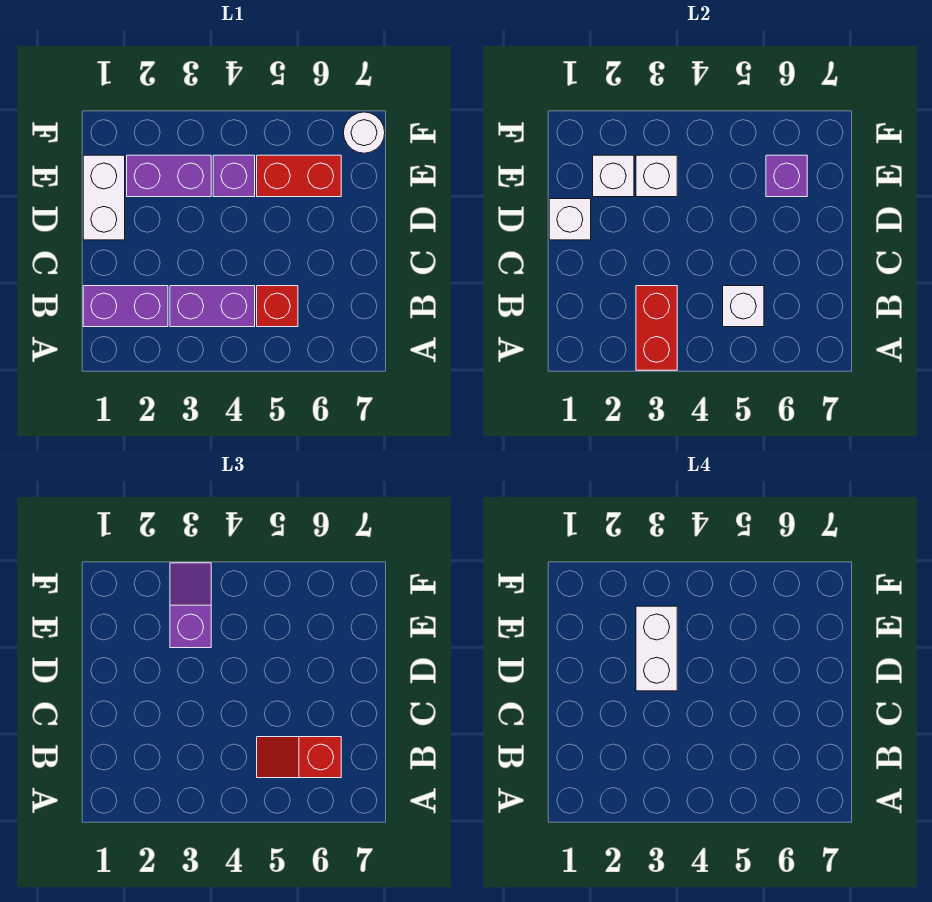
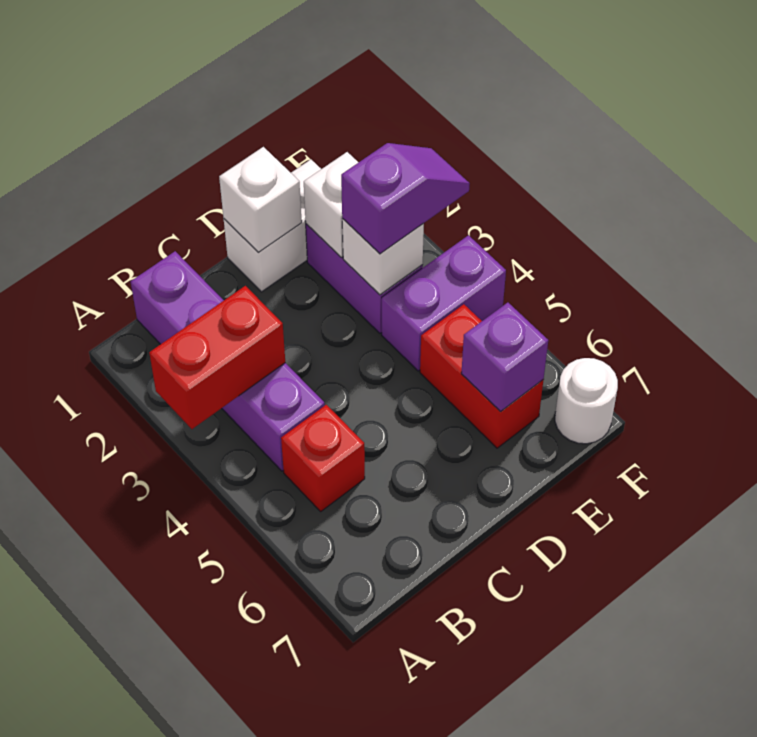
white brick B5 level 2 -> none
red slope B5:B6 level 3 top 6 -> none
white brick D3:E3 level 4 -> none
purple brick E4 level 1 -> purple brick E4:F4 level 1

